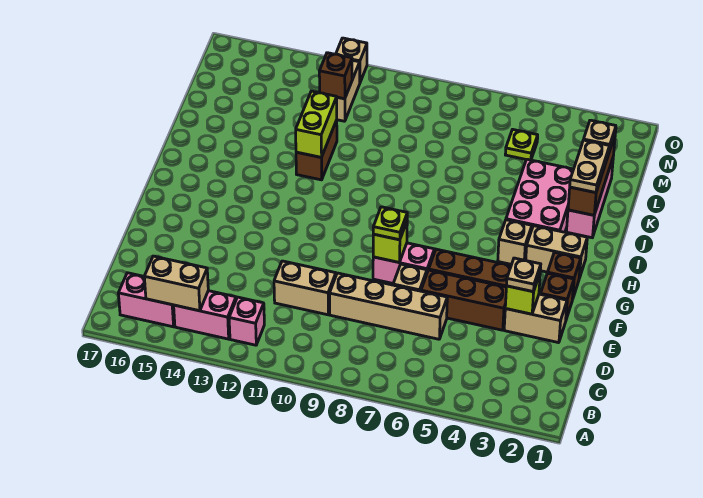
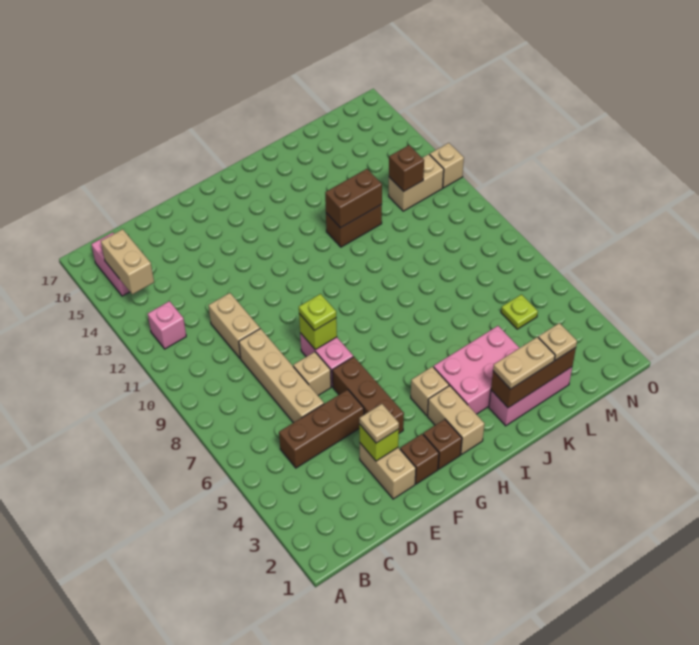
pink brick B13:B14 level 1 -> none
brown brick E4:E6 level 1 -> brown brick C5:E5 level 1
lime brick J12:K12 level 2 -> brown brick J12:K12 level 2

